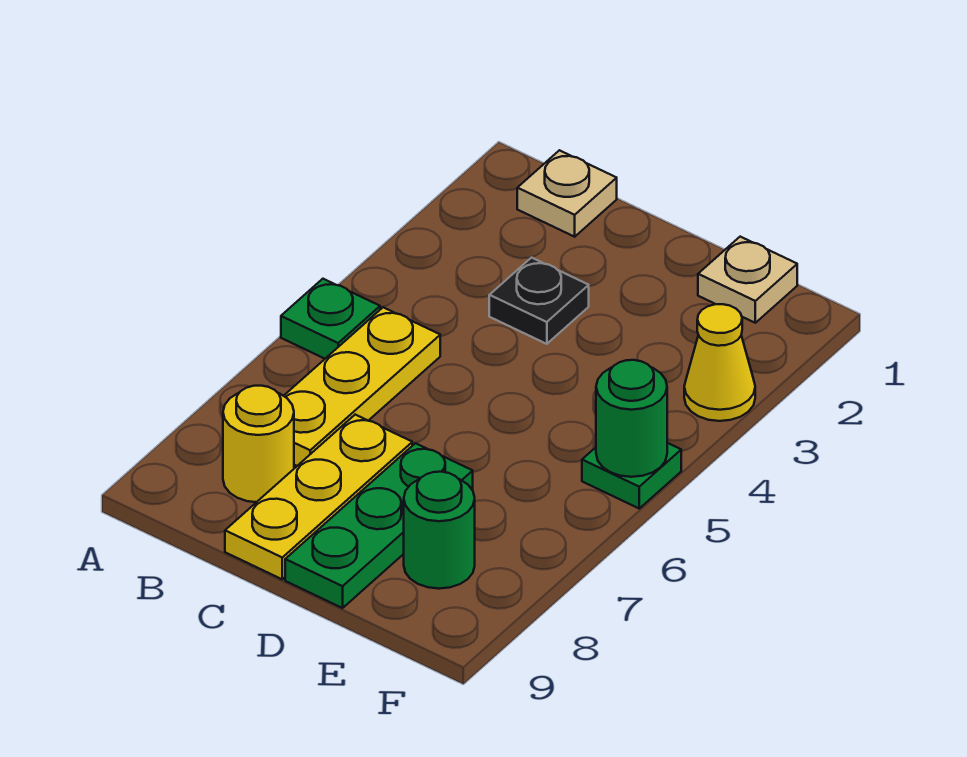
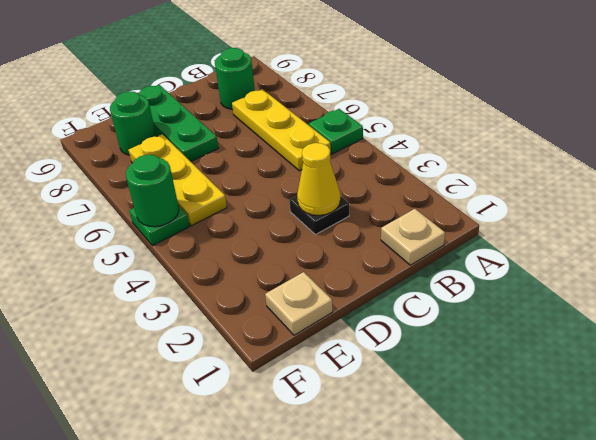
yellow round brick B8 level 1 -> green round brick B8 level 1
yellow plate C7:C9 level 1 -> yellow plate E5:E7 level 1
yellow cone F3 level 1 -> yellow cone C3 level 2

